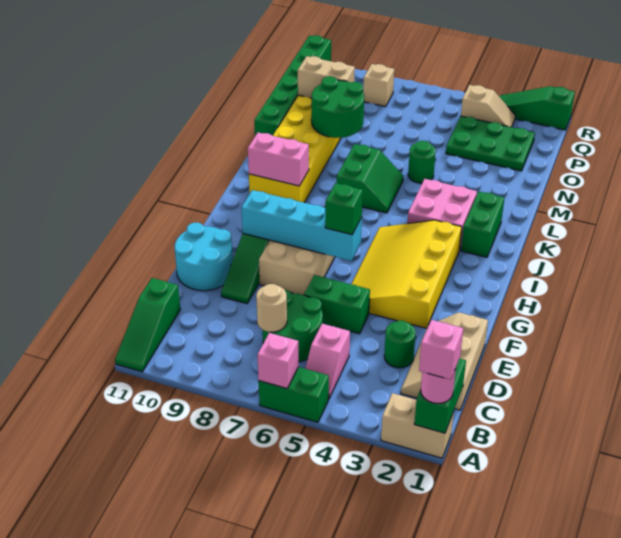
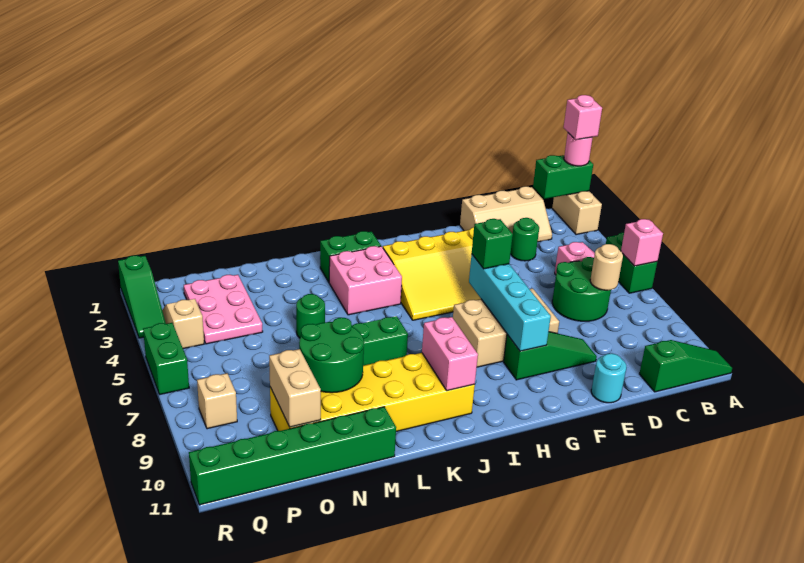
green brick E5:E6 level 1 -> green brick R5:R6 level 1
cyan round brick E10:F11 level 1 -> cyan round brick E11 level 1
green plate O2:P4 level 1 -> pink plate O2:P4 level 1

